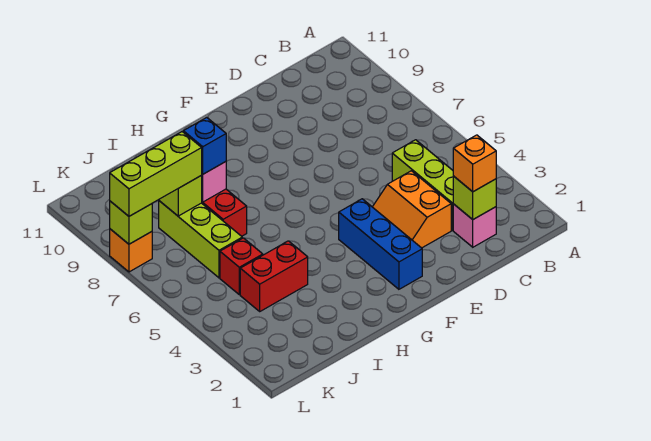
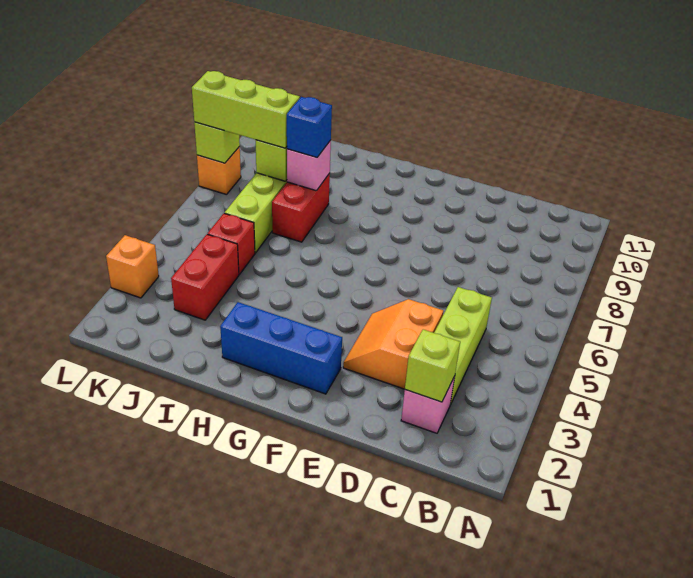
orange brick C2 level 3 -> orange brick L3 level 1
blue brick F2:F4 level 1 -> blue brick F2:H2 level 1
red brick I4:J4 level 1 -> red brick J3:J4 level 1

